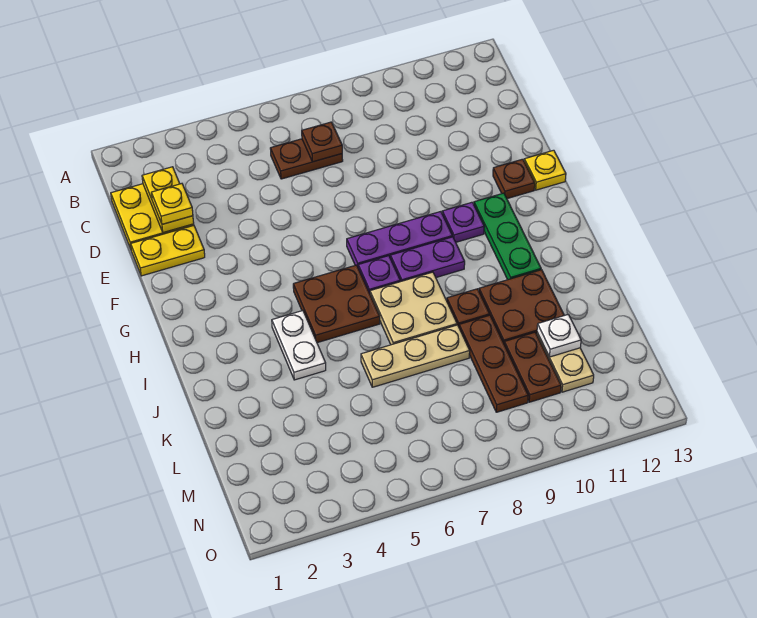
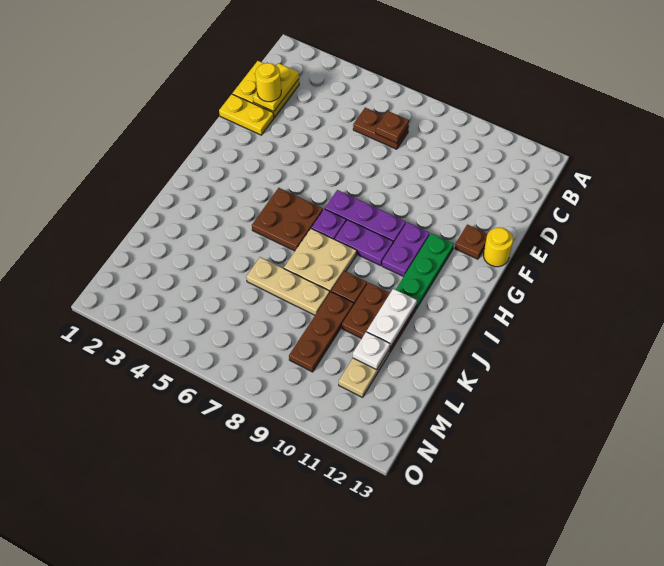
yellow plate D2 level 3 -> yellow round brick D2 level 3
yellow plate F13 level 1 -> yellow round brick F13 level 1
purple plate G10 level 1 -> purple plate G10:H10 level 1
white plate I4:J4 level 1 -> white plate J11:K11 level 2
brown plate L10:M10 level 1 -> none

